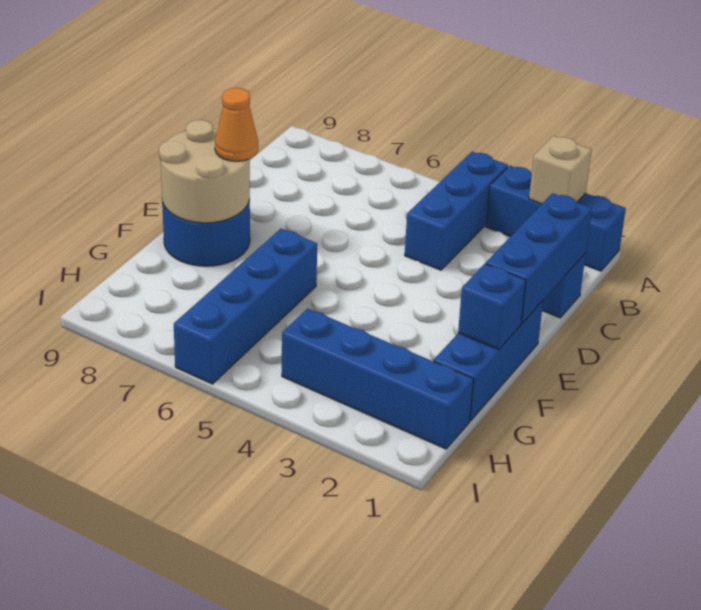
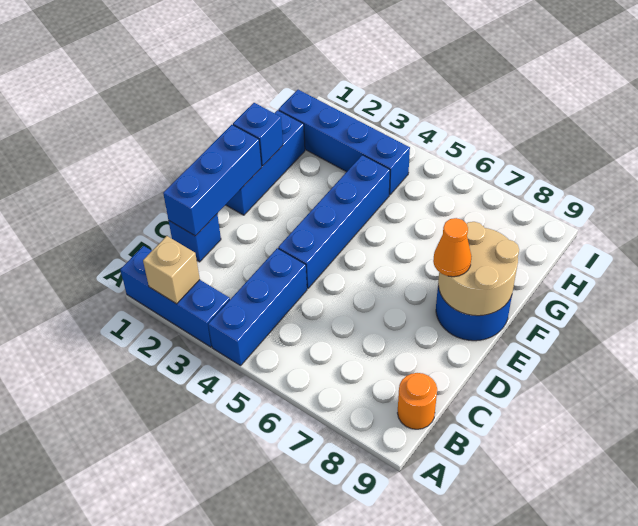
none -> orange round brick B9 level 1
blue brick F6:I6 level 1 -> blue brick D4:G4 level 1

